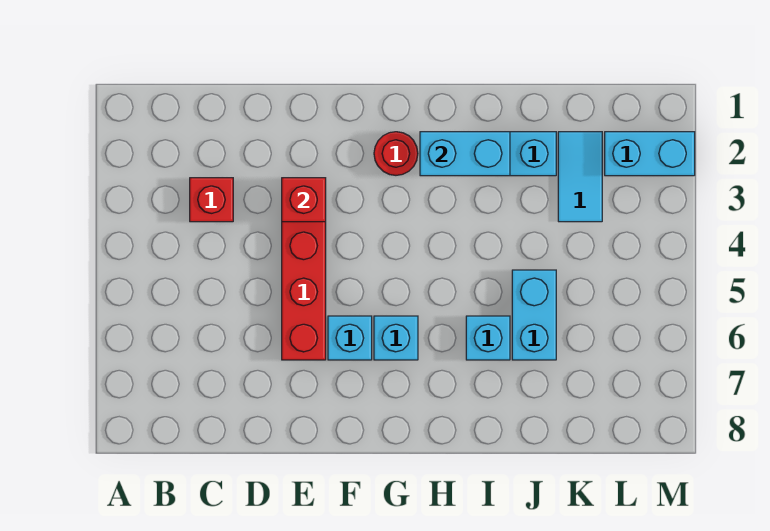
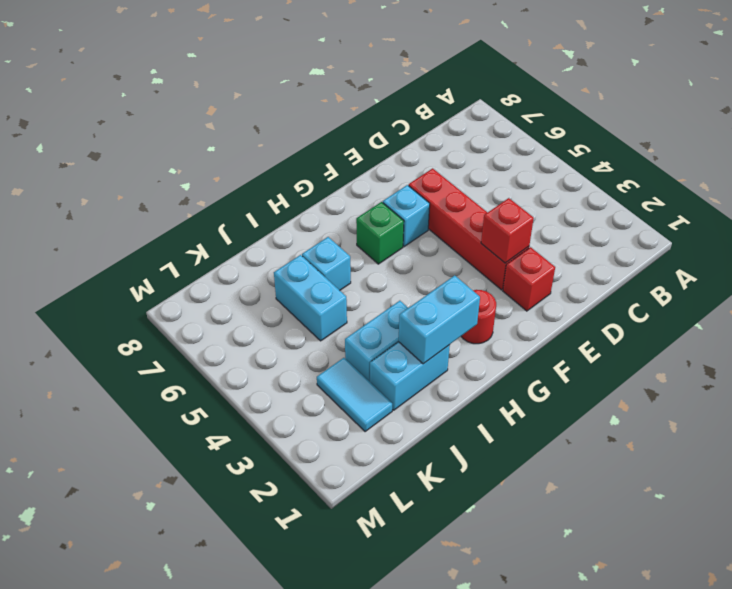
red brick C3 level 1 -> red brick E2 level 1
cyan brick G6 level 1 -> green brick G6 level 1
cyan brick L2:M2 level 1 -> cyan brick I3:J3 level 1

